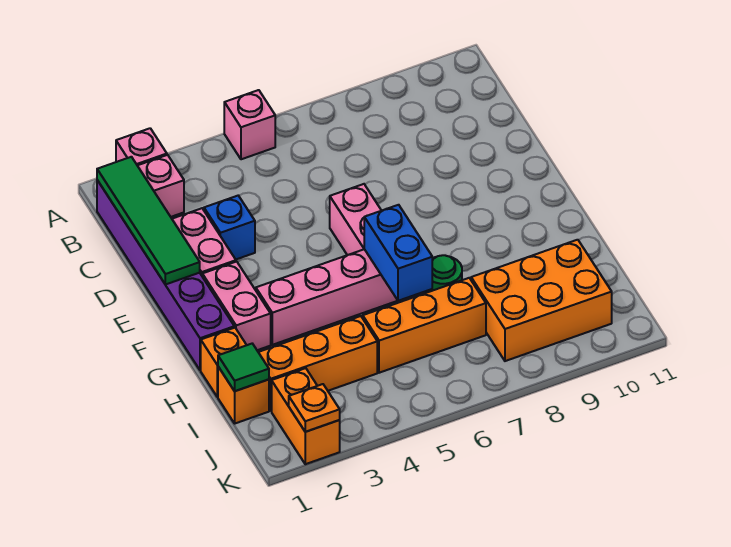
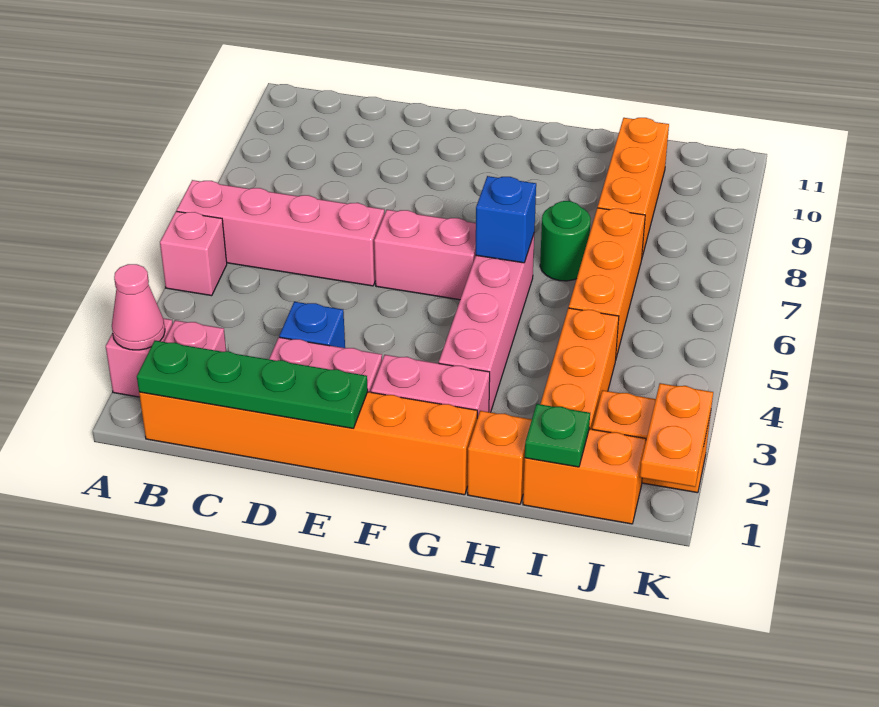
none -> pink cone A2 level 2
none -> pink brick A6:D6 level 1
purple brick B1:G1 level 1 -> orange brick B1:G1 level 1
green tile B1:E1 level 2 -> green plate B1:E1 level 2
blue brick G6:H6 level 2 -> blue brick G6 level 2
orange brick I1 level 1 -> orange brick I1:J1 level 1
green tile I1 level 2 -> green plate I1 level 2
orange brick I8:J10 level 1 -> orange brick I8:I10 level 1
orange plate K2 level 2 -> orange plate K1:K2 level 2

